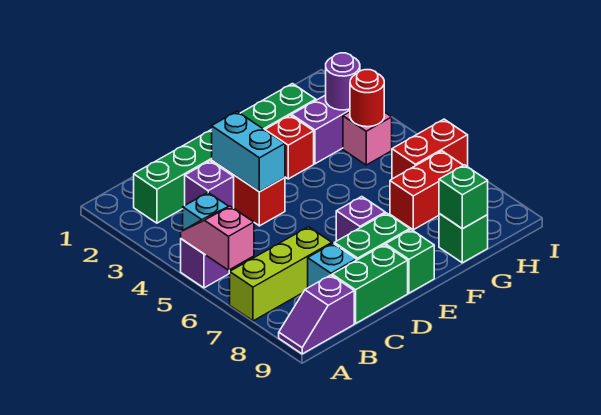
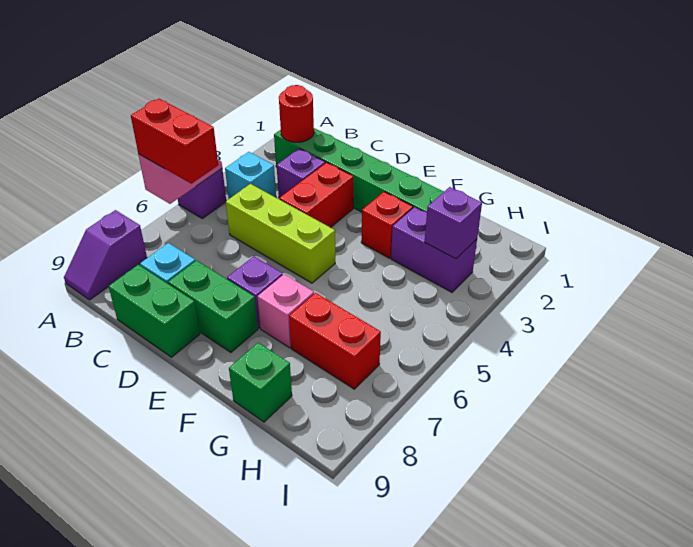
lime brick A7:C7 level 1 -> lime brick C5:E5 level 1
purple slope A9:B9 level 1 top B -> purple slope A8:A9 level 1 top 8
cyan brick D3:D4 level 2 -> none
green brick E9 level 1 -> none
green brick G9 level 2 -> none
purple round brick H3 level 2 -> purple brick H3 level 2
pink brick H4 level 1 -> pink brick F7 level 1
red round brick H4 level 2 -> red round brick B2 level 2
red brick H6:I6 level 1 -> red brick A6:B6 level 3

